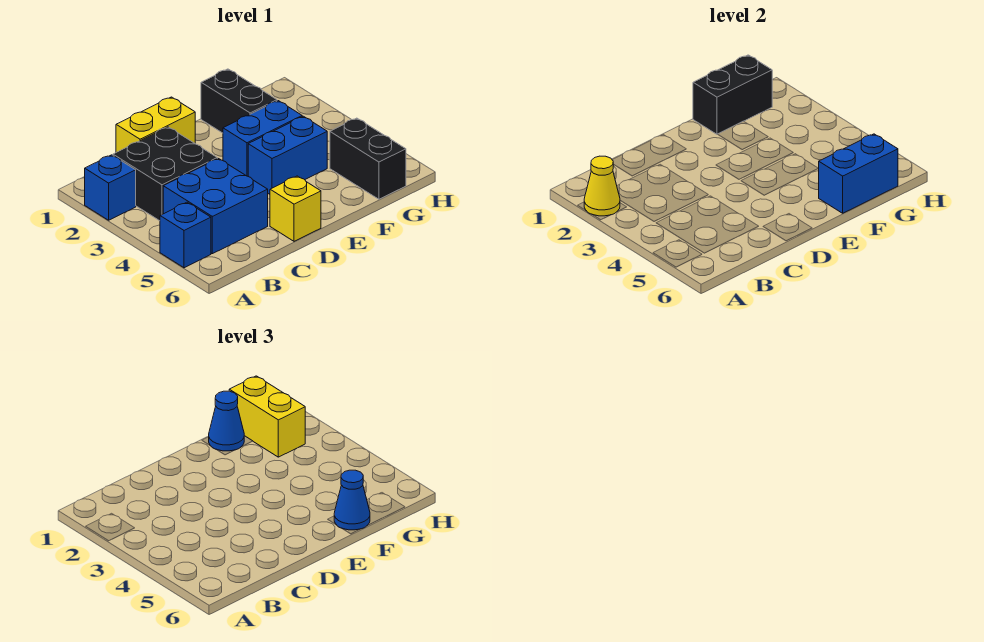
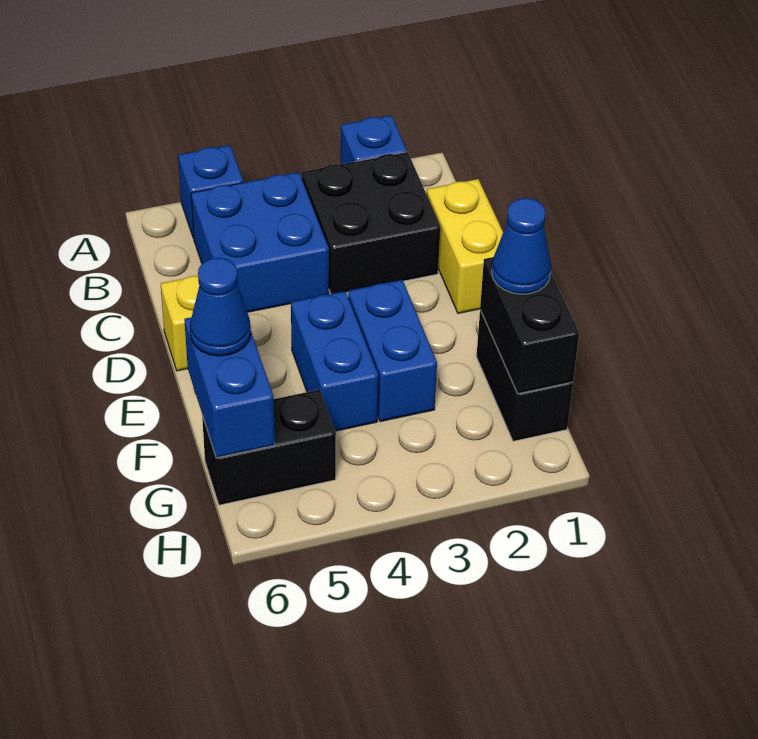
yellow cone A2 level 2 -> none
black brick F1:F2 level 1 -> black brick F1:G1 level 1
yellow brick G1:G2 level 3 -> none

